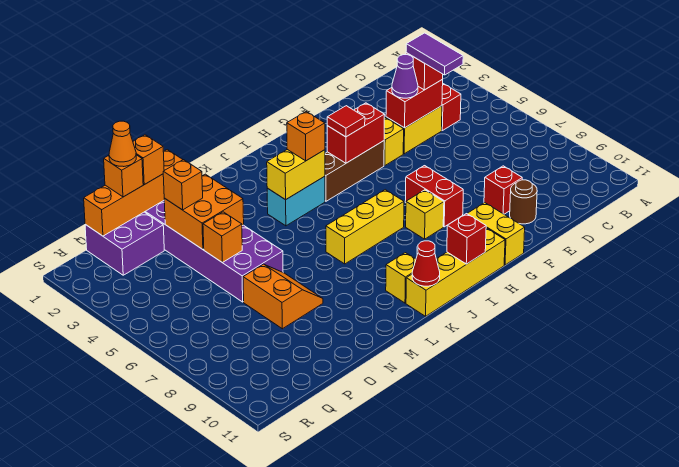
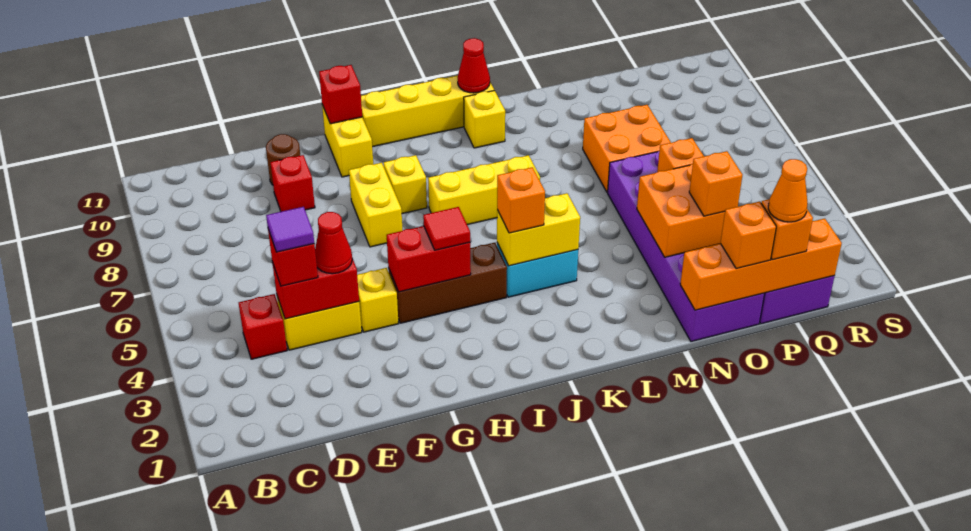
purple tile D4:D5 level 4 -> purple tile D4 level 4
purple cone E4 level 3 -> red cone E4 level 3
red brick G7:G8 level 1 -> yellow brick G7:G8 level 1
red brick I11 level 2 -> red brick G11 level 2
orange slope N7:O8 level 1 top O -> orange brick N7:O8 level 1

